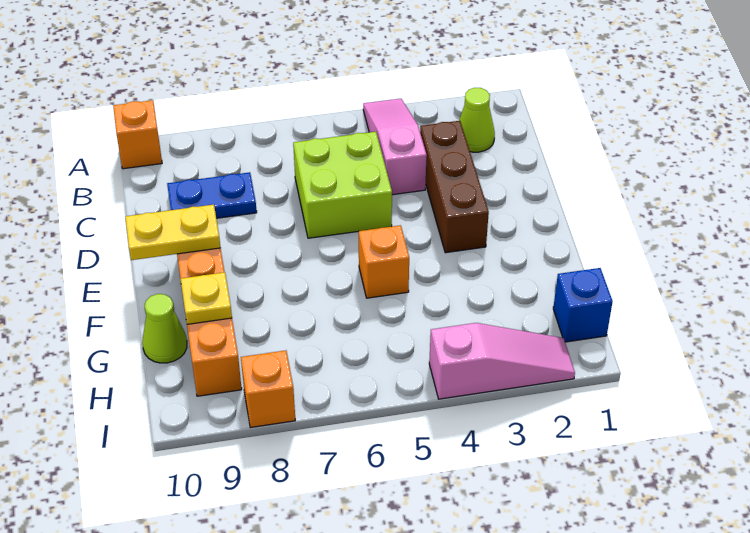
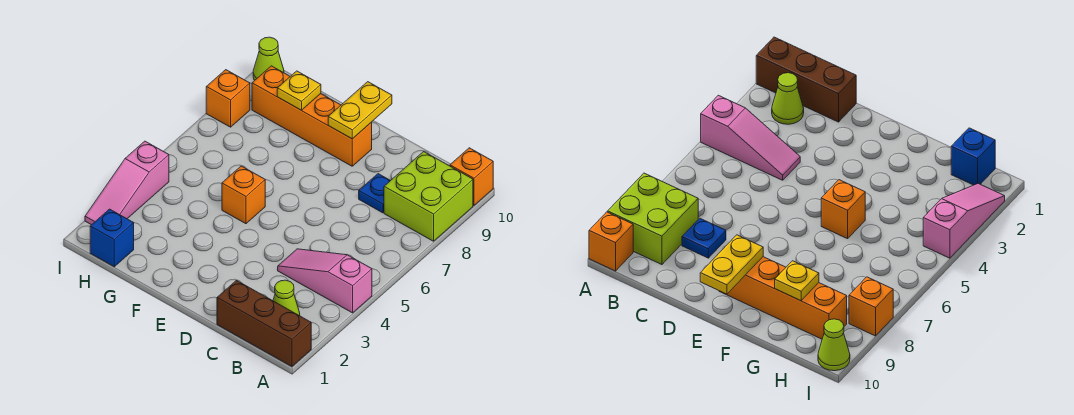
pink slope A4:C4 level 1 top C -> pink slope A4:C4 level 1 top A
brown brick C3:E3 level 1 -> brown brick A1:C1 level 1
lime brick C5:D6 level 1 -> lime brick A8:B9 level 1
blue plate C8:C9 level 1 -> blue plate C8 level 1
lime cone G10 level 1 -> lime cone I10 level 1

